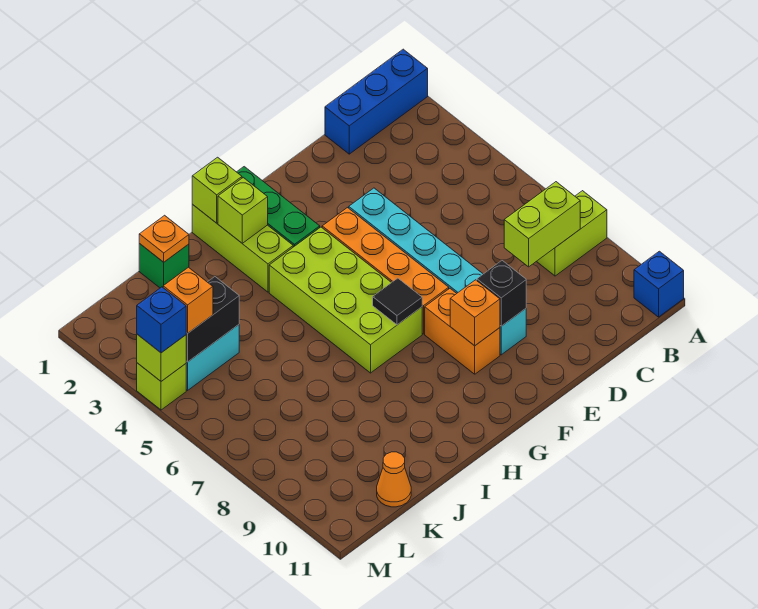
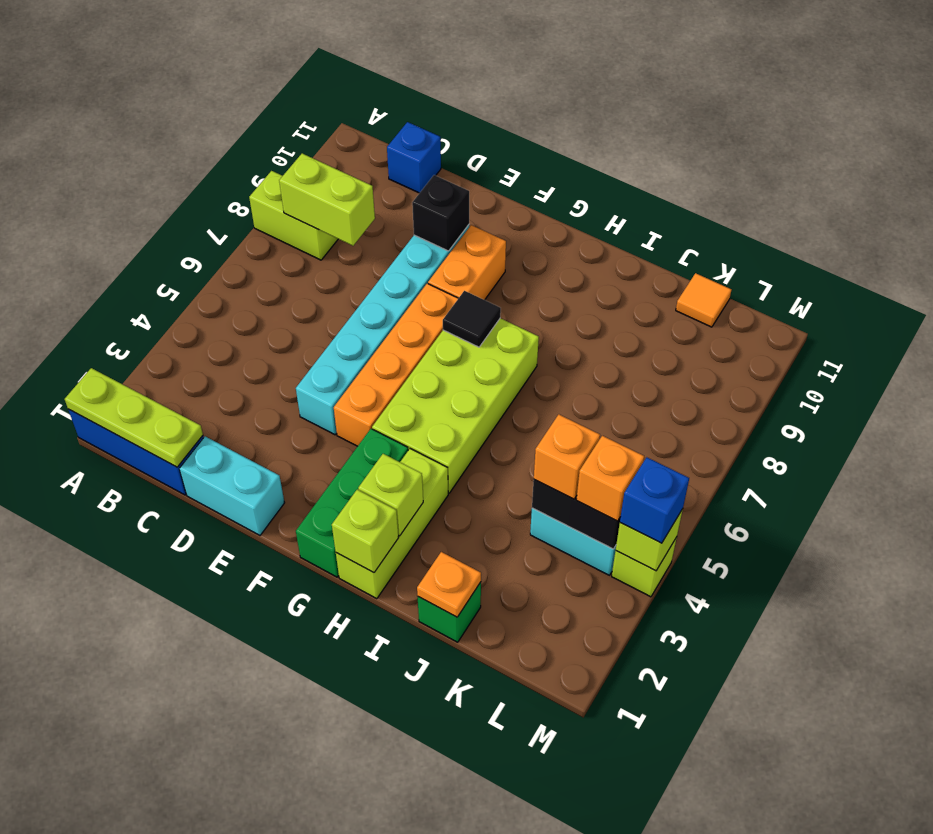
none -> lime plate A1:C1 level 2
blue brick A11 level 1 -> blue brick C11 level 1
none -> cyan brick D1:E1 level 1
orange brick F9 level 2 -> orange brick K4 level 3
orange cone K11 level 1 -> orange tile K11 level 1

